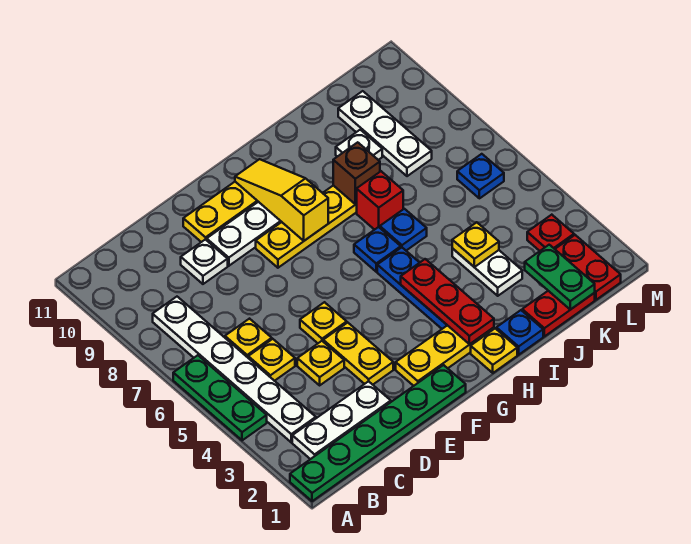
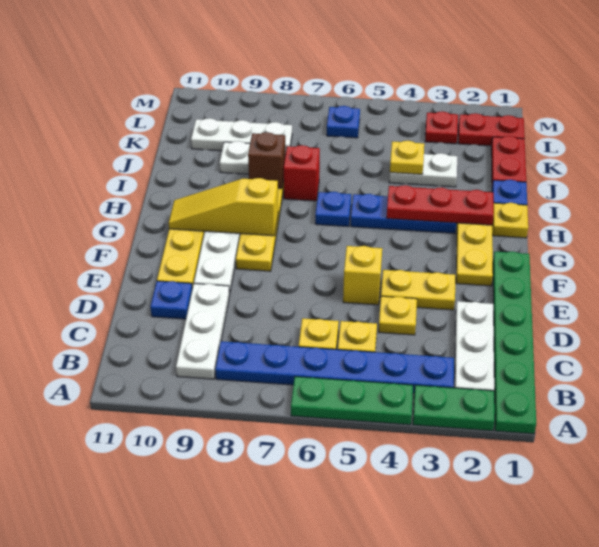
white plate B3:B8 level 1 -> blue plate B3:B8 level 1
white plate D9 level 1 -> white plate B9:D9 level 1
yellow plate E5 level 1 -> yellow brick E5 level 1
blue plate I6 level 1 -> blue plate D10 level 1
green plate K1:K2 level 2 -> green plate A2:A3 level 1

